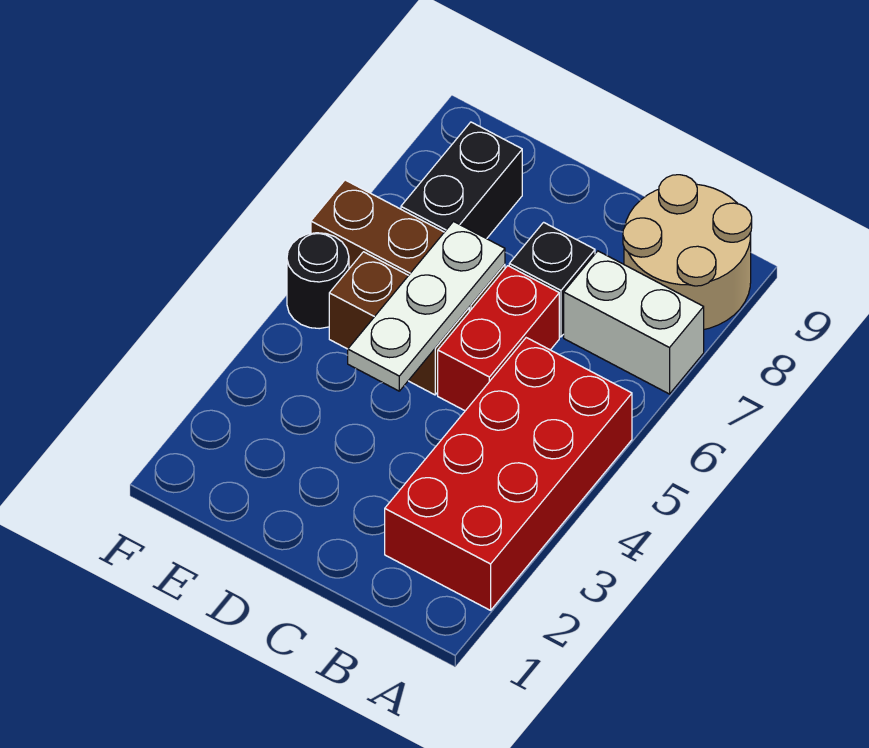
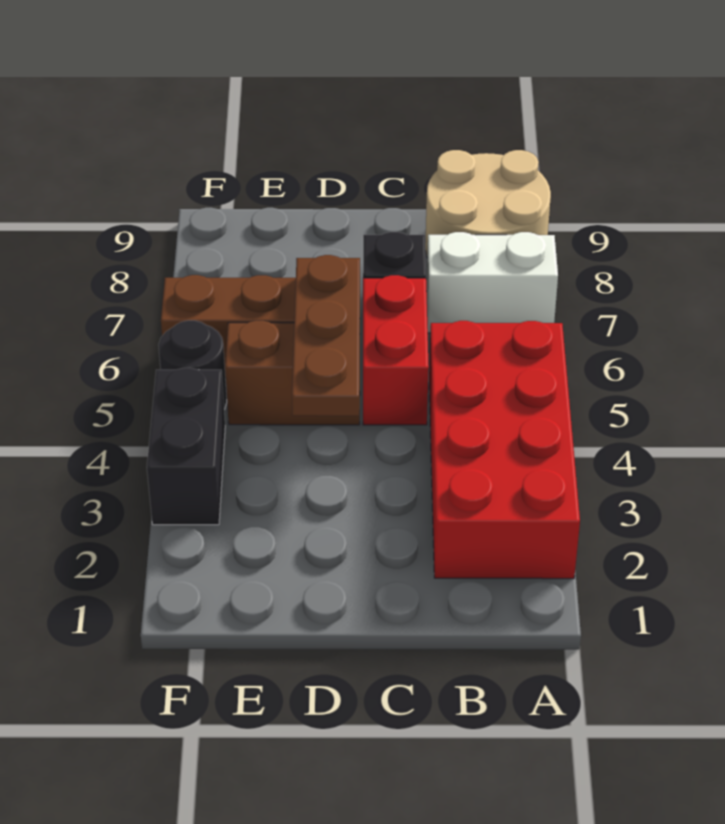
white plate D4:D6 level 2 -> brown plate D4:D6 level 2
black brick E7:E8 level 1 -> black brick F3:F4 level 1

